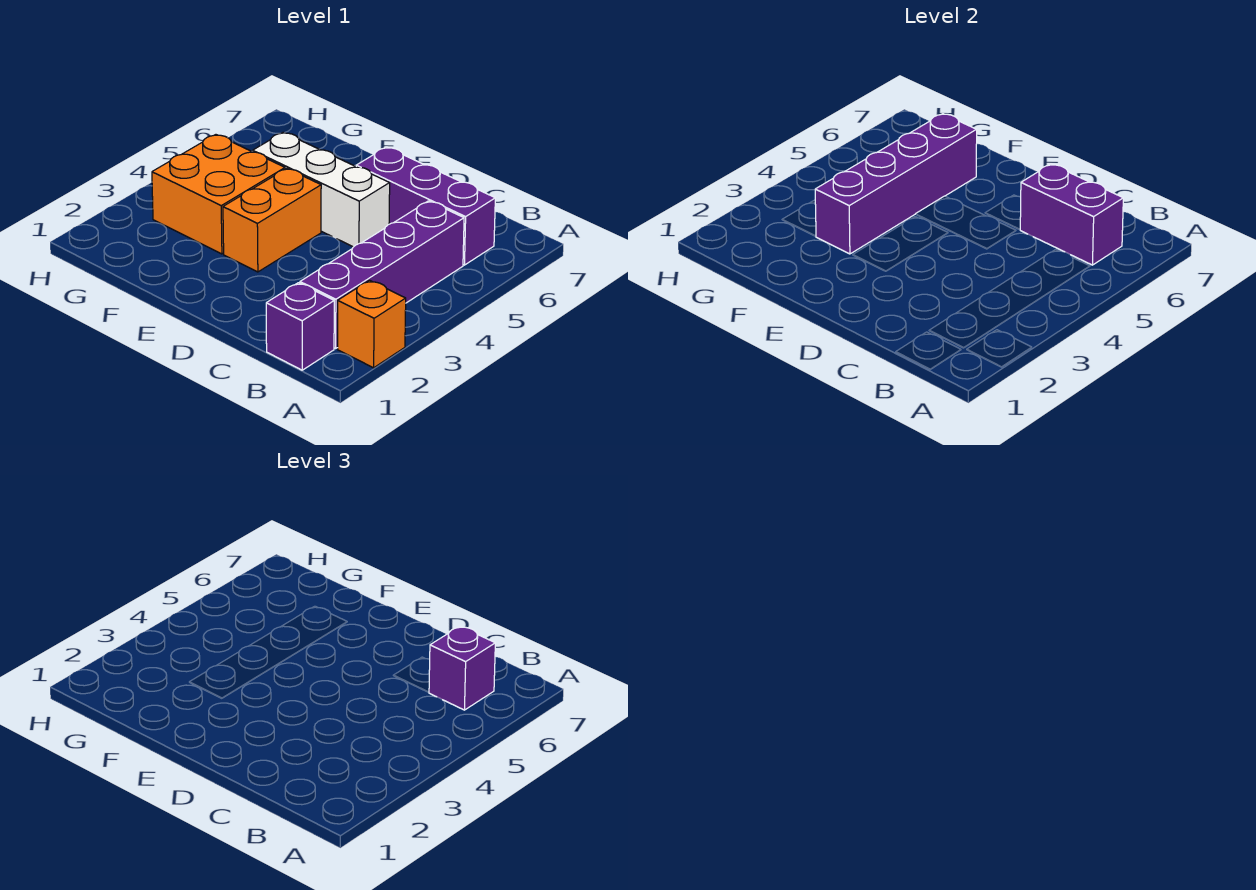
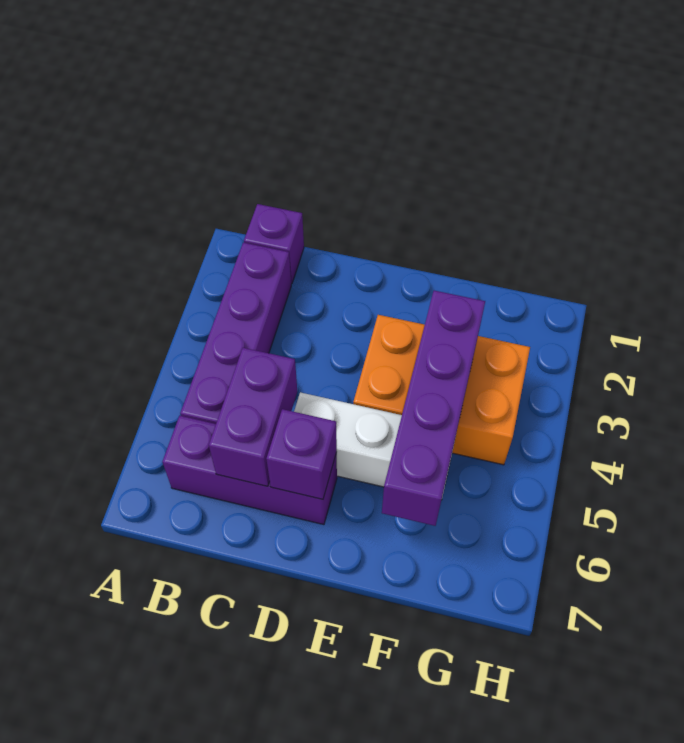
orange brick A2 level 1 -> none
purple brick B6:C6 level 2 -> purple brick C5:C6 level 2
purple brick B6 level 3 -> purple brick D6 level 2

